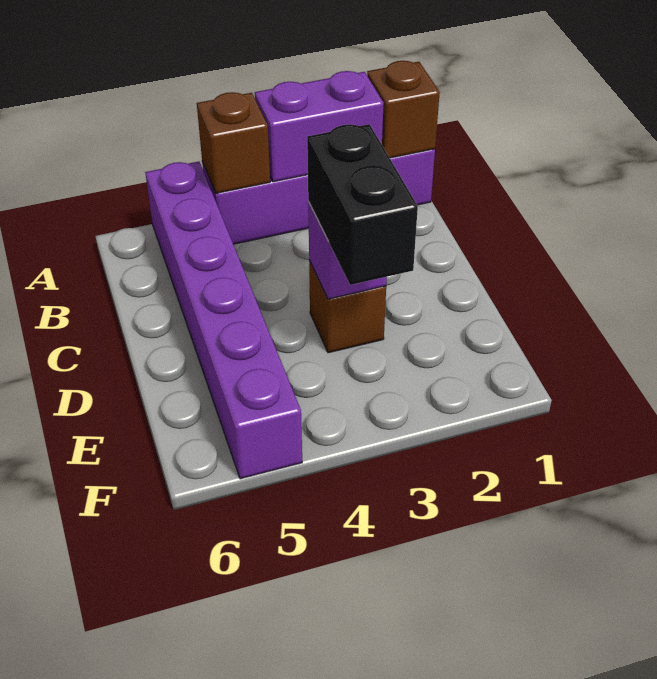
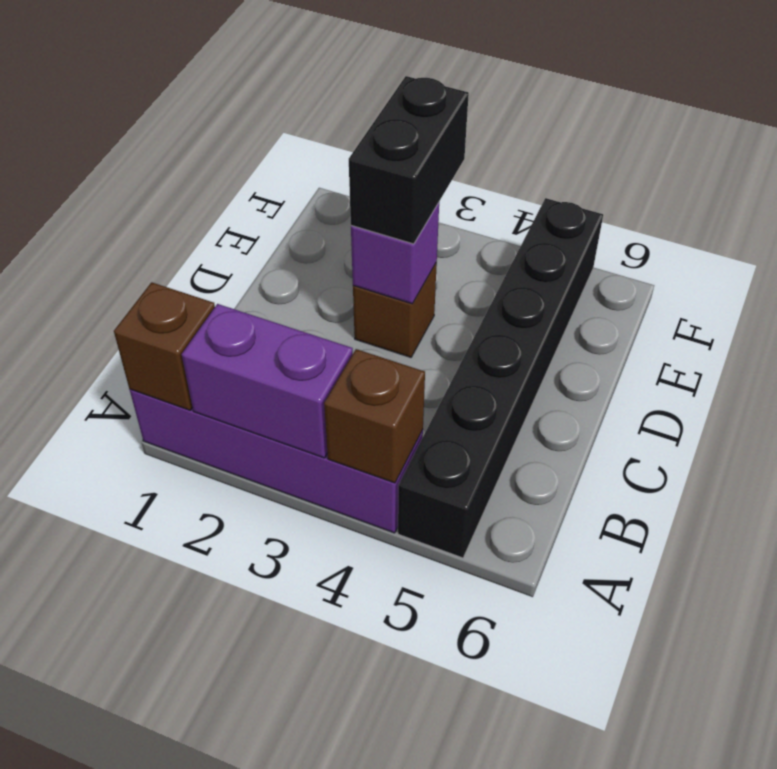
purple brick A5:F5 level 1 -> black brick A5:F5 level 1

